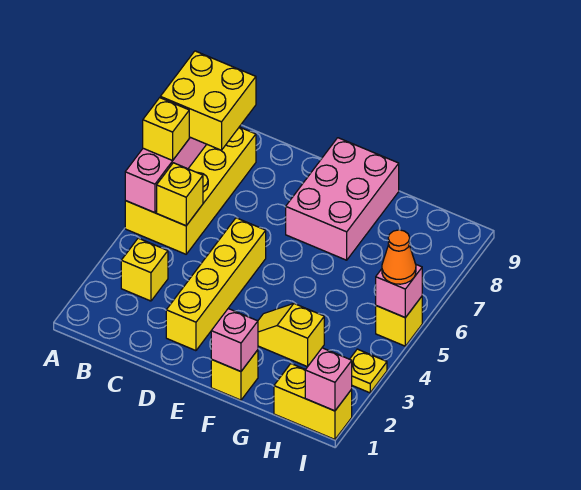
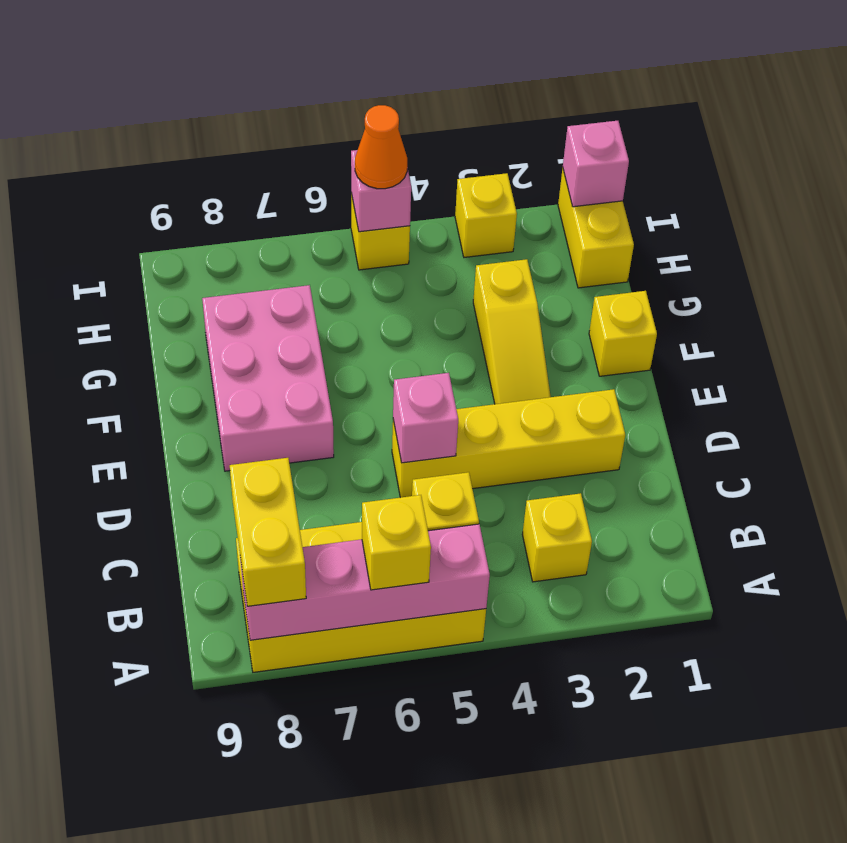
yellow brick A7:B8 level 3 -> yellow brick A8:B8 level 3
pink brick E7:F9 level 1 -> pink brick E7:G8 level 1
pink brick F1 level 2 -> pink brick D5 level 2
yellow slope F3:G3 level 1 top G -> yellow slope E3:G3 level 1 top G
yellow plate I3 level 1 -> yellow brick I3 level 1

